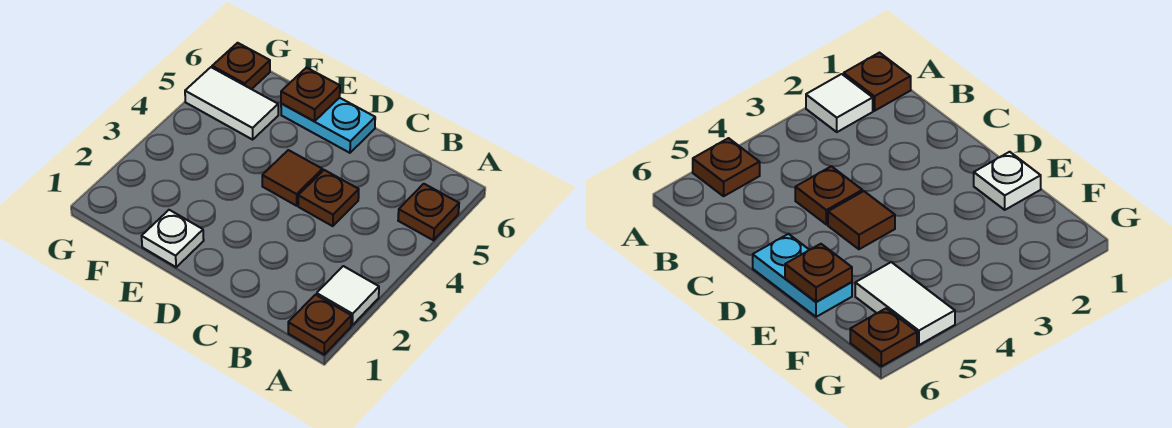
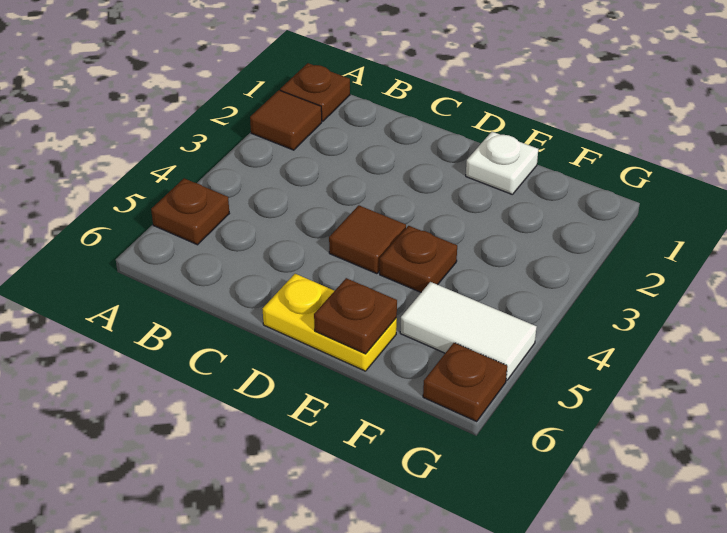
white tile A2 level 1 -> brown tile A2 level 1
brown plate C4 level 1 -> brown plate E4 level 1
cyan plate D6:E6 level 1 -> yellow plate D6:E6 level 1

